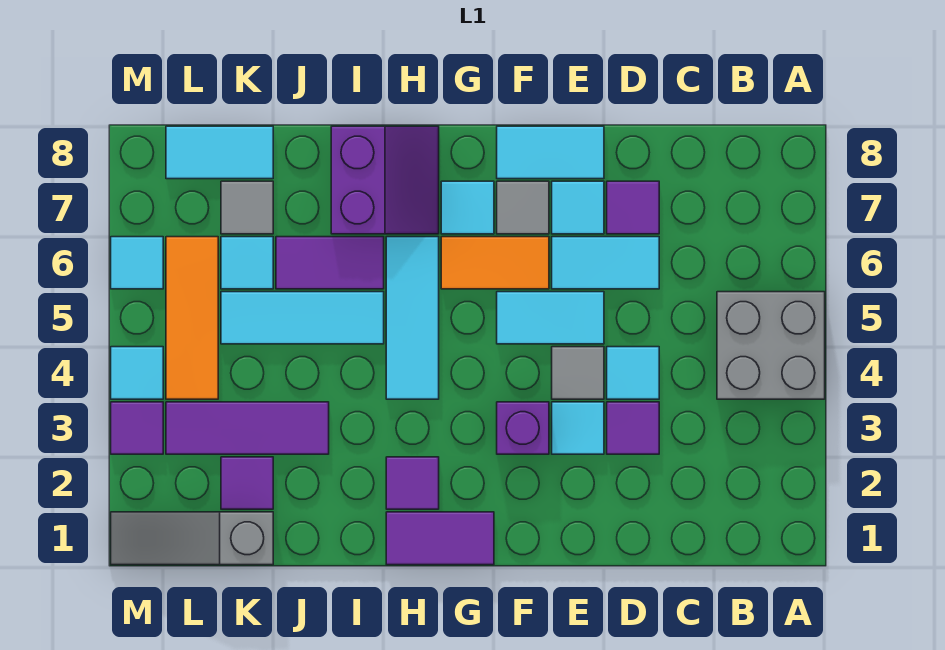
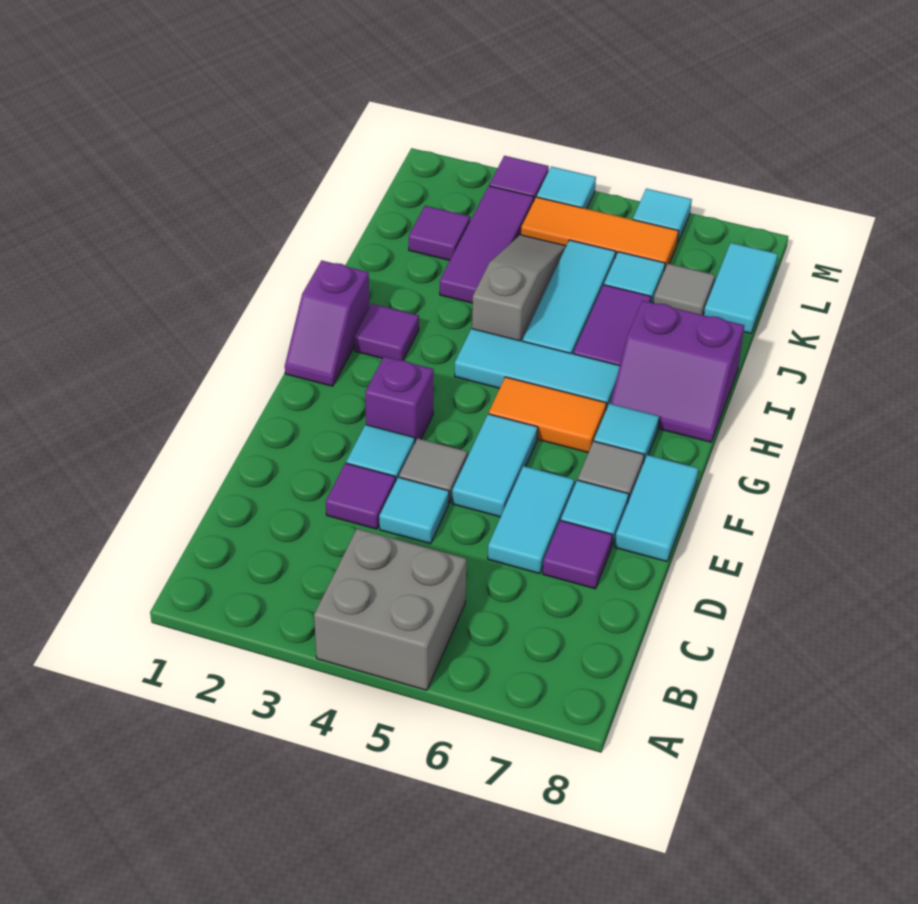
orange tile F6:G6 level 1 -> orange tile G5:G6 level 1
purple tile G1:H1 level 1 -> purple slope G1:H1 level 1 top H
grey slope K1:M1 level 1 top K -> grey slope I4:K4 level 1 top I

